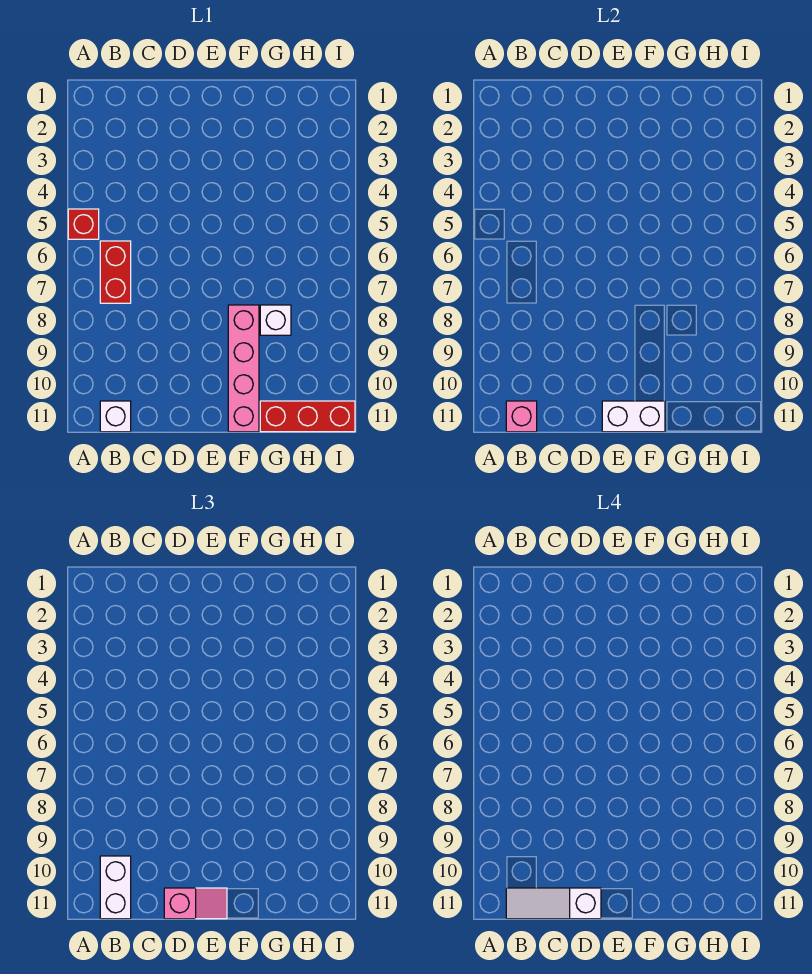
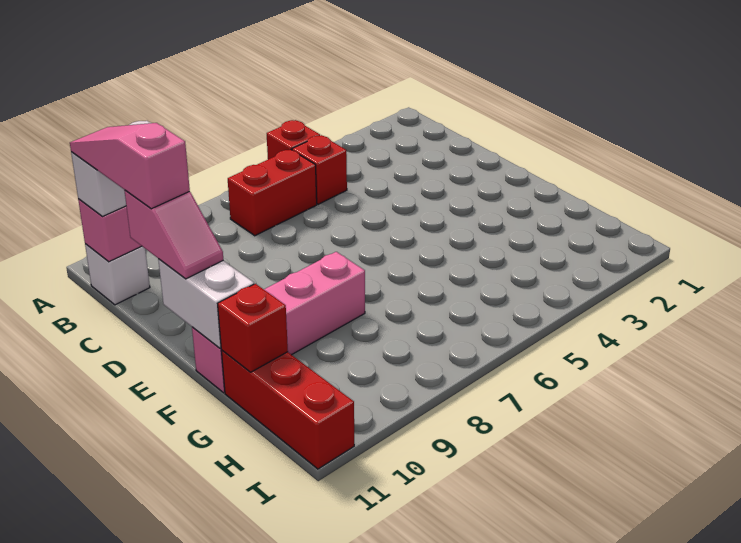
none -> red brick B5 level 1
white slope B11:D11 level 4 top D -> pink slope B11:D11 level 4 top D
white brick G8 level 1 -> none
none -> red brick G11 level 2

